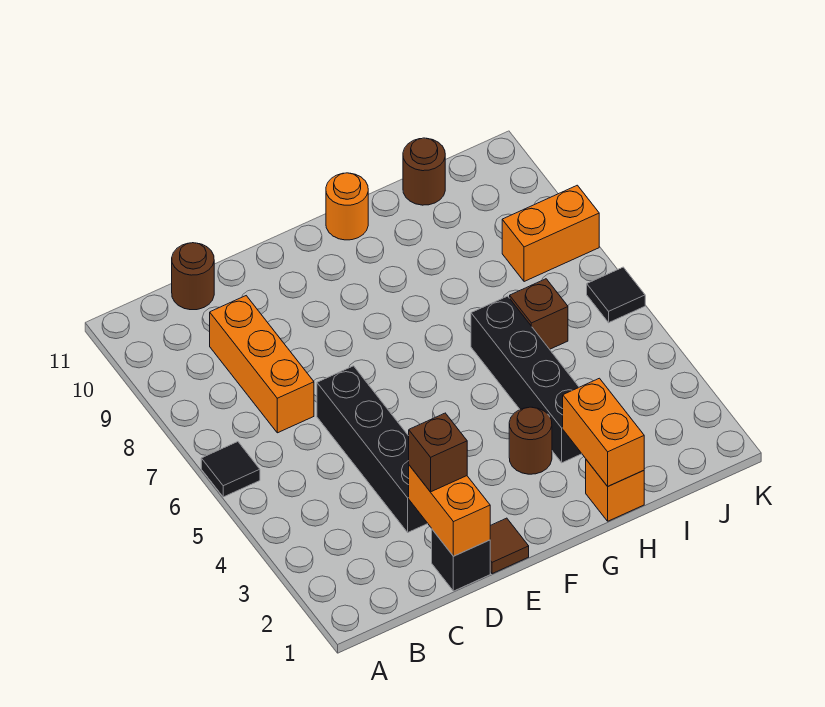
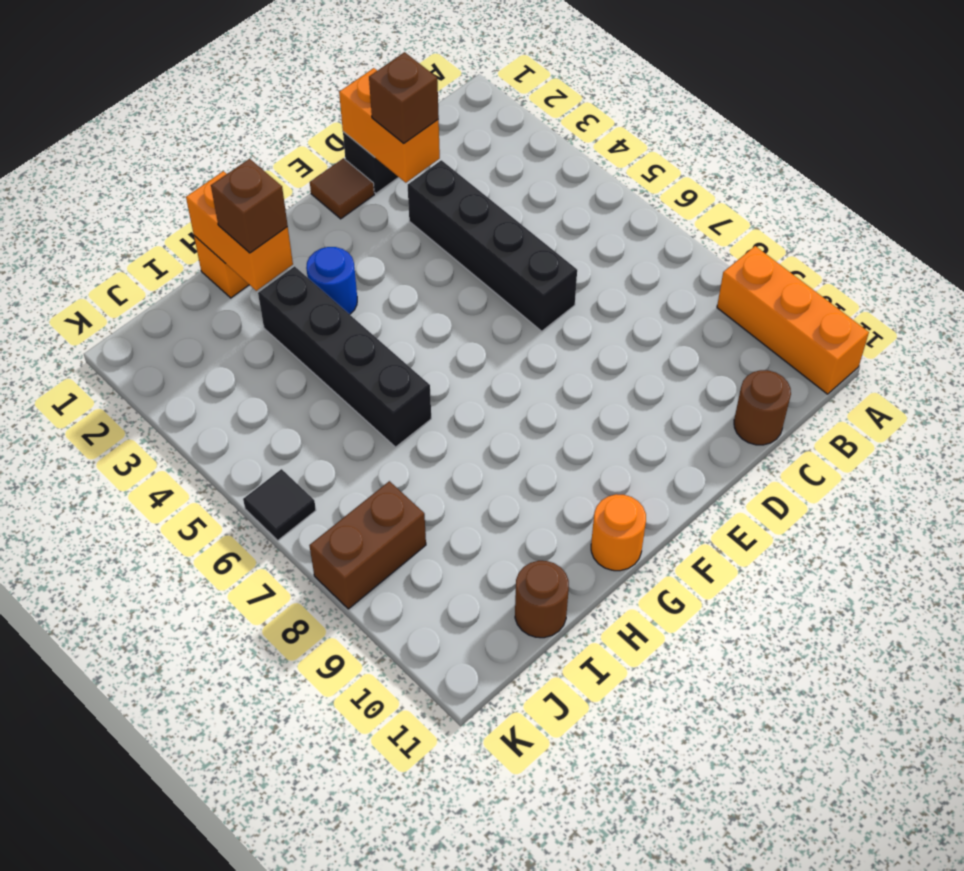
black tile A6 level 1 -> none
orange brick C7:C9 level 1 -> orange brick A9:A11 level 1
brown round brick G3 level 1 -> blue round brick G3 level 1
brown brick I6 level 1 -> brown brick H2 level 3
orange brick J8:K8 level 1 -> brown brick J8:K8 level 1

